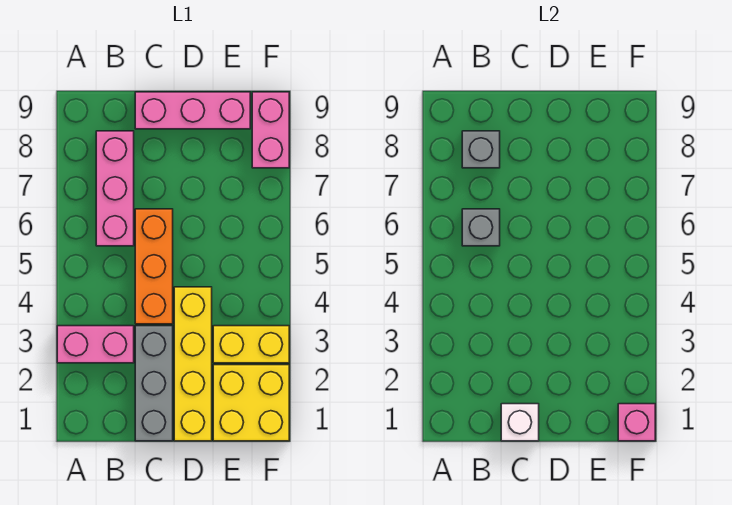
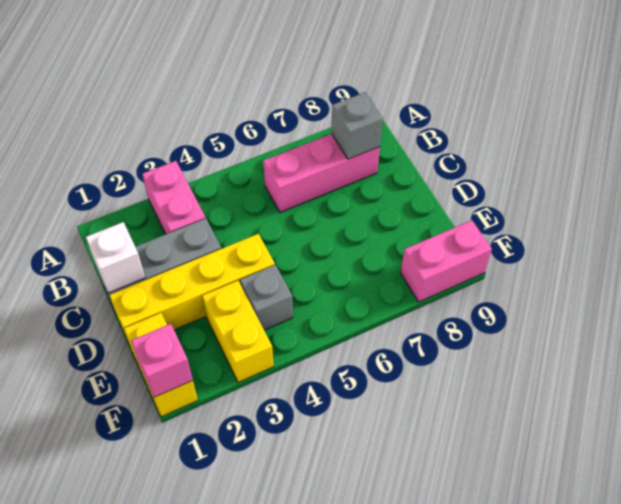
grey brick B6 level 2 -> grey brick E4 level 1
orange brick C4:C6 level 1 -> none
pink brick C9:E9 level 1 -> none
yellow brick E1:F2 level 1 -> yellow brick E1:F1 level 1

